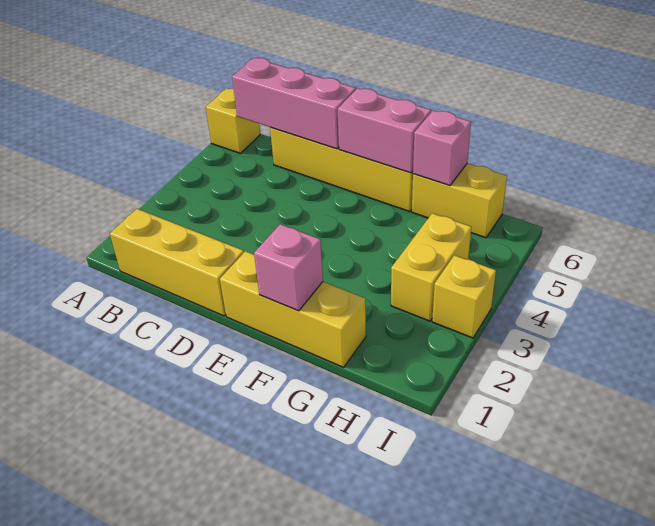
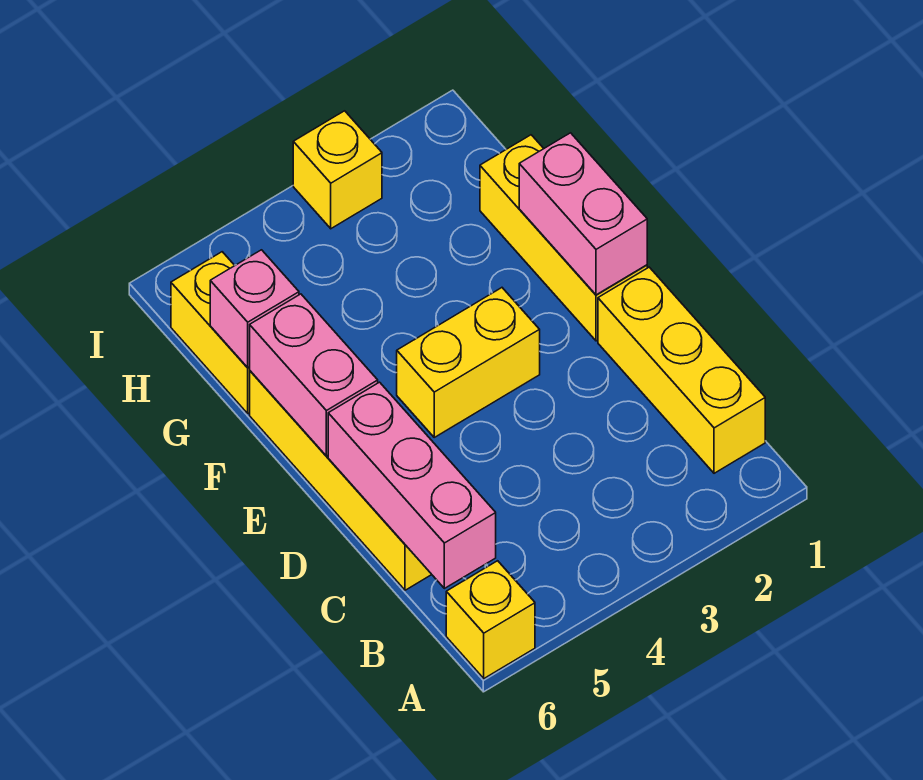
pink brick F1 level 2 -> pink brick E1:F1 level 2
yellow brick H3:H4 level 1 -> yellow brick E3:E4 level 1

